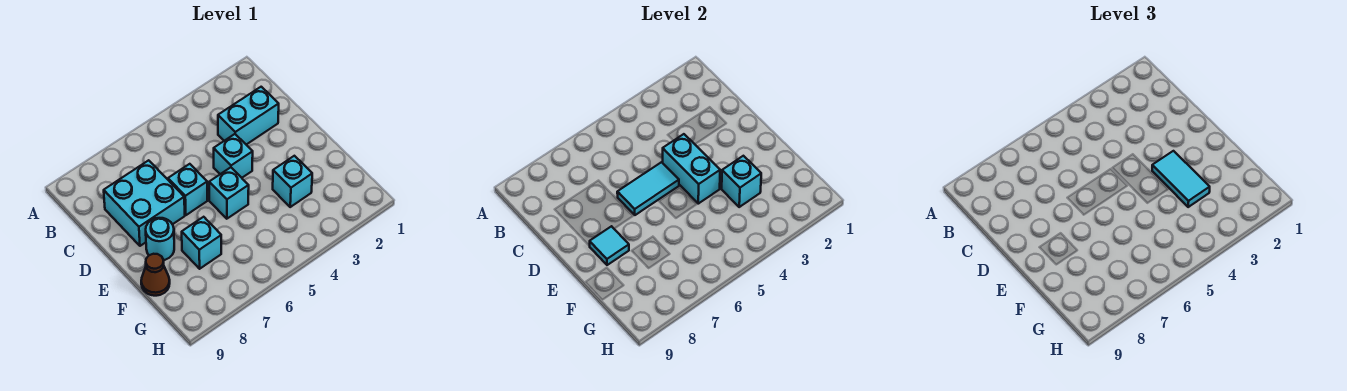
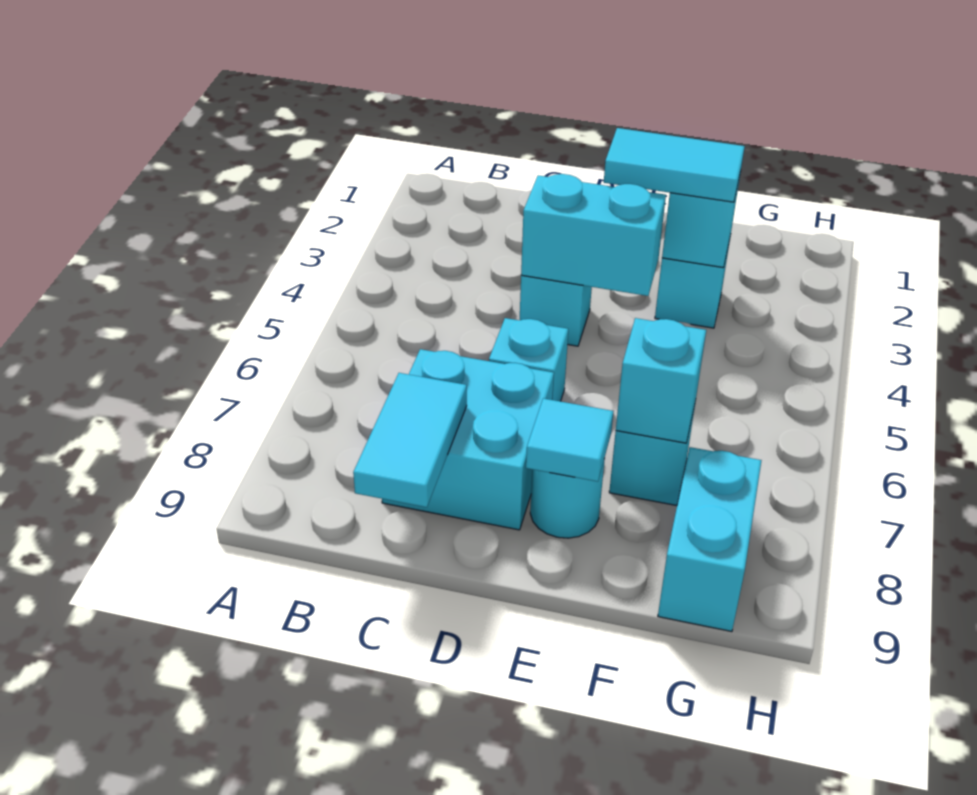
cyan brick C2:C3 level 1 -> cyan brick G8:G9 level 1
cyan tile D5:D6 level 2 -> cyan tile C8:C9 level 2
cyan brick E5 level 1 -> cyan brick F7 level 2
brown cone F9 level 1 -> none

